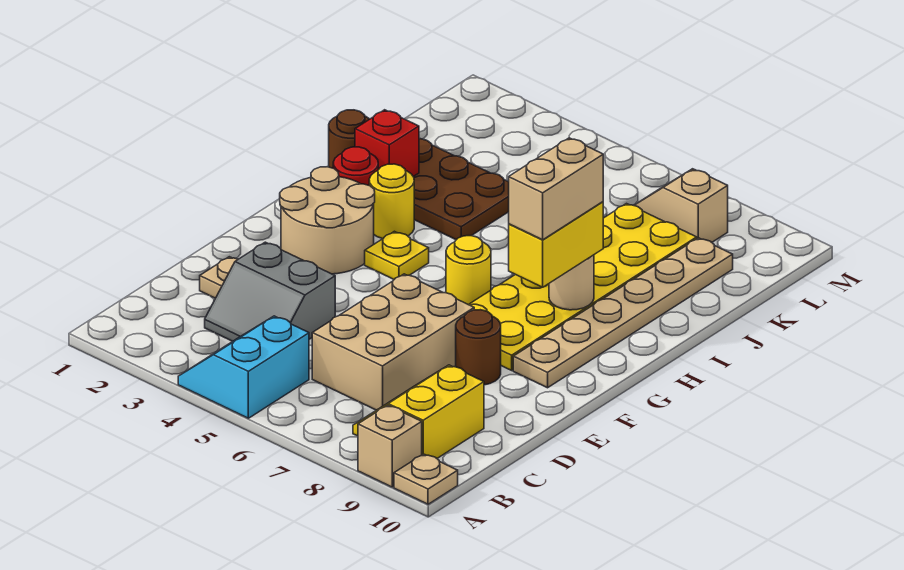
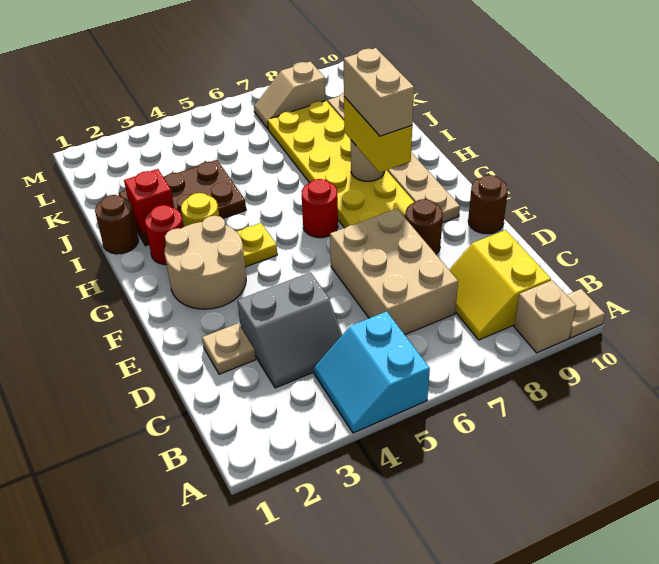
none -> brown round brick E10 level 1
yellow round brick G6 level 1 -> red round brick G6 level 1

